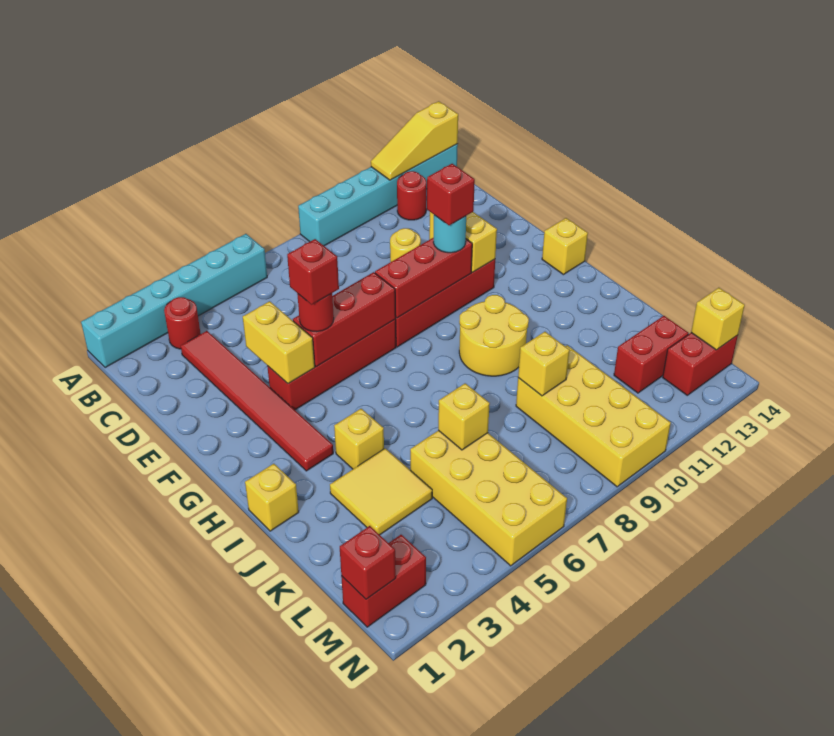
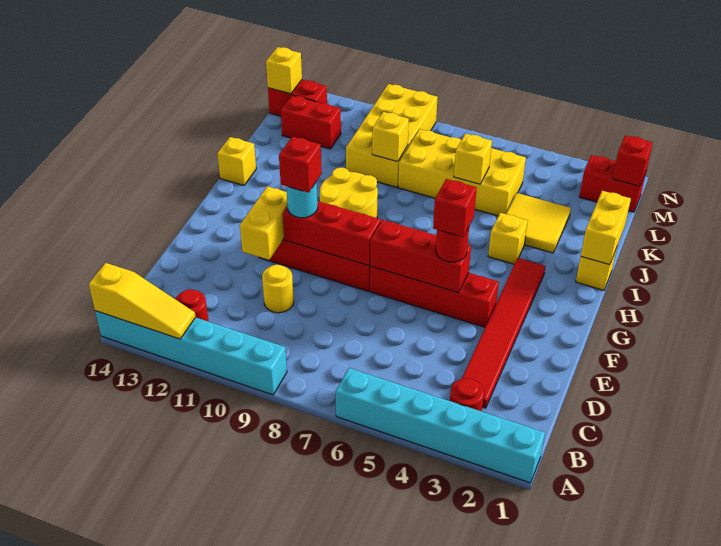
yellow brick E4:F4 level 2 -> yellow brick I1:J1 level 2
yellow brick G14 level 1 -> yellow brick I14 level 1
yellow brick K5:N6 level 1 -> yellow brick K5:L8 level 1

